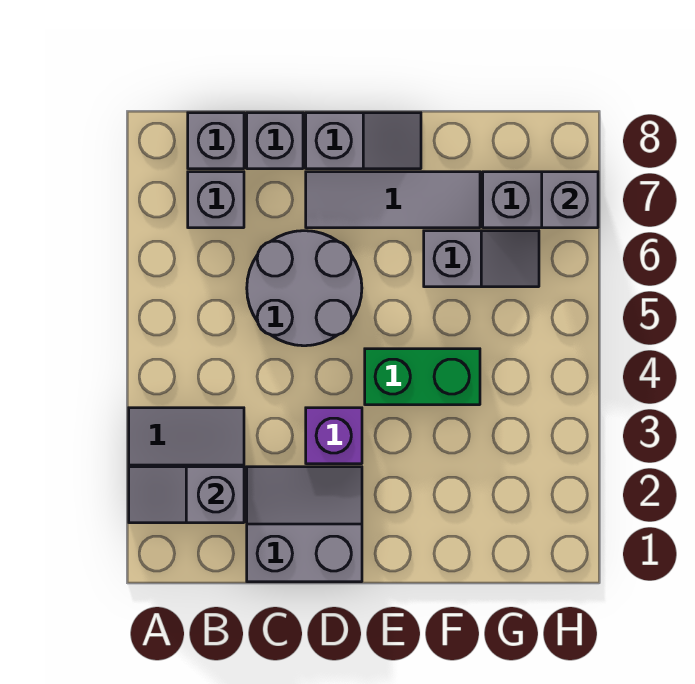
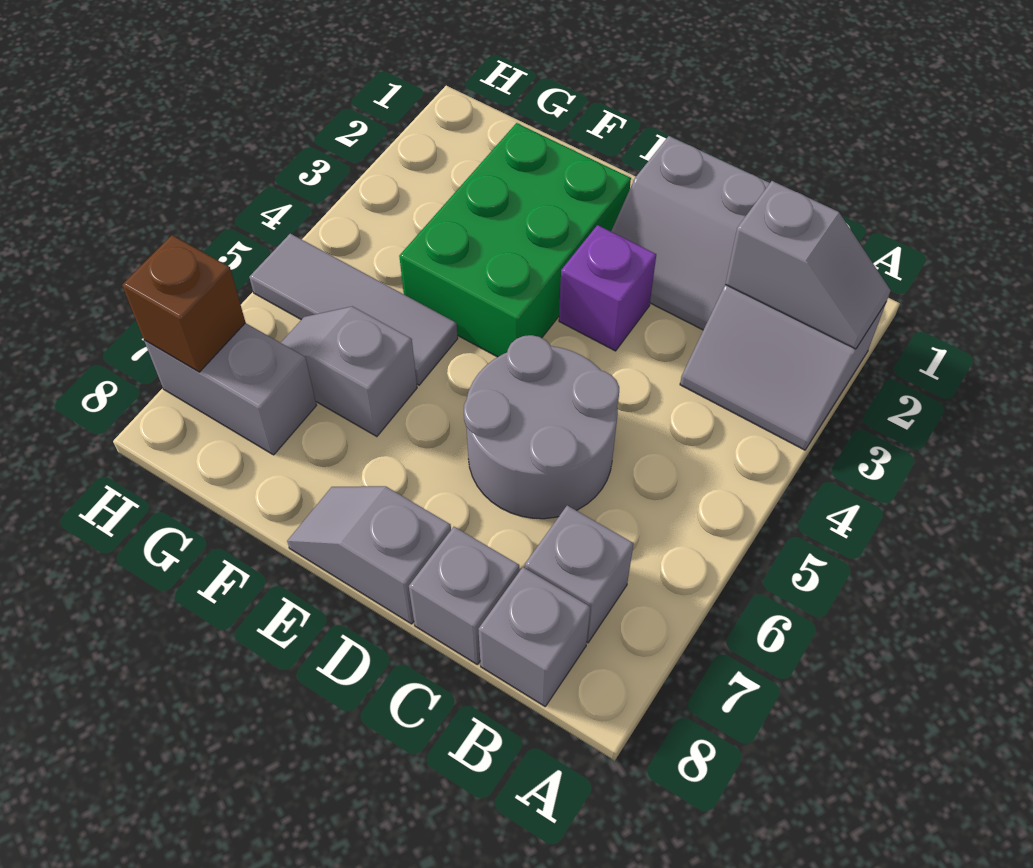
grey tile D7:F7 level 1 -> grey tile F5:H5 level 1
green brick E4:F4 level 1 -> green brick E2:F4 level 1
grey brick H7 level 2 -> brown brick H7 level 2

